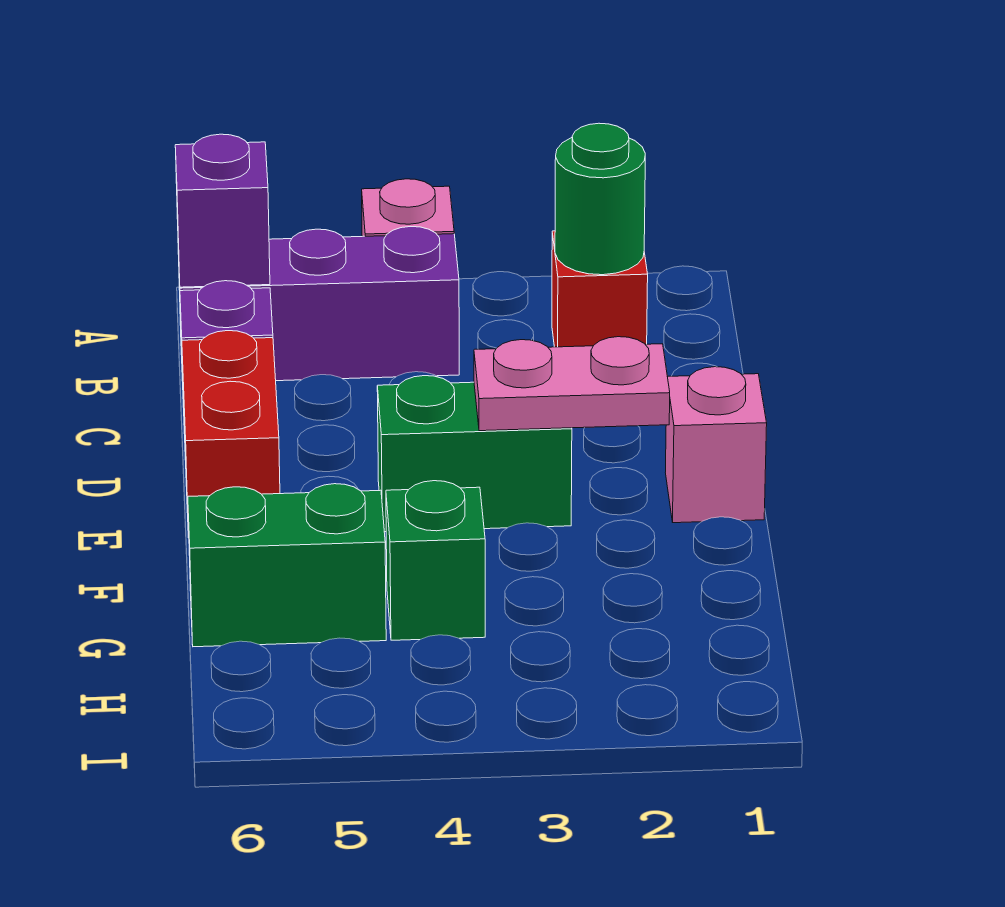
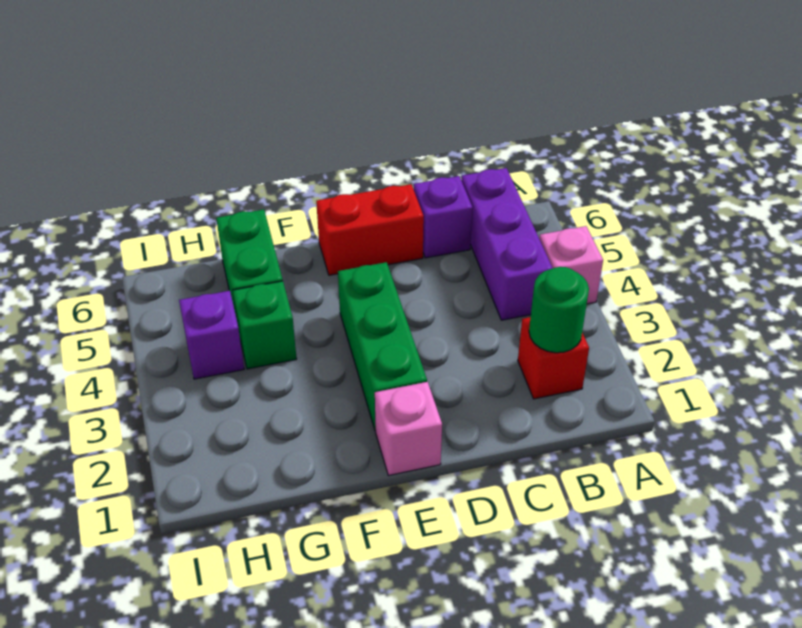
purple brick B6 level 2 -> purple brick H4 level 1
pink plate E2:E3 level 2 -> none
green brick E3:E4 level 1 -> green brick E2:E4 level 1

